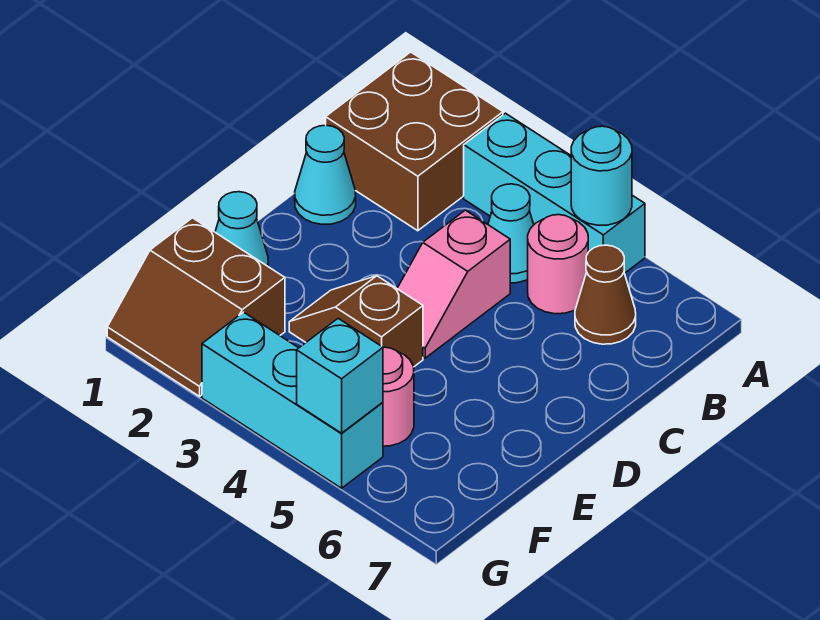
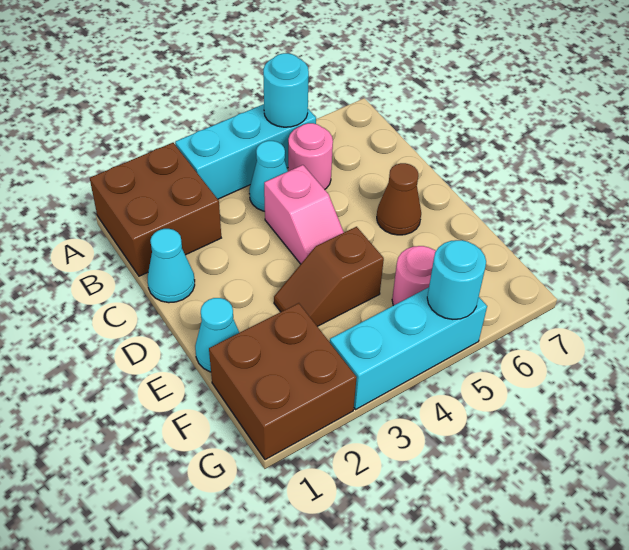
brown cone B6 level 1 -> brown cone D6 level 1
brown slope F1:G2 level 1 top F -> brown brick F1:G2 level 1
cyan brick G5 level 2 -> cyan round brick G5 level 2

